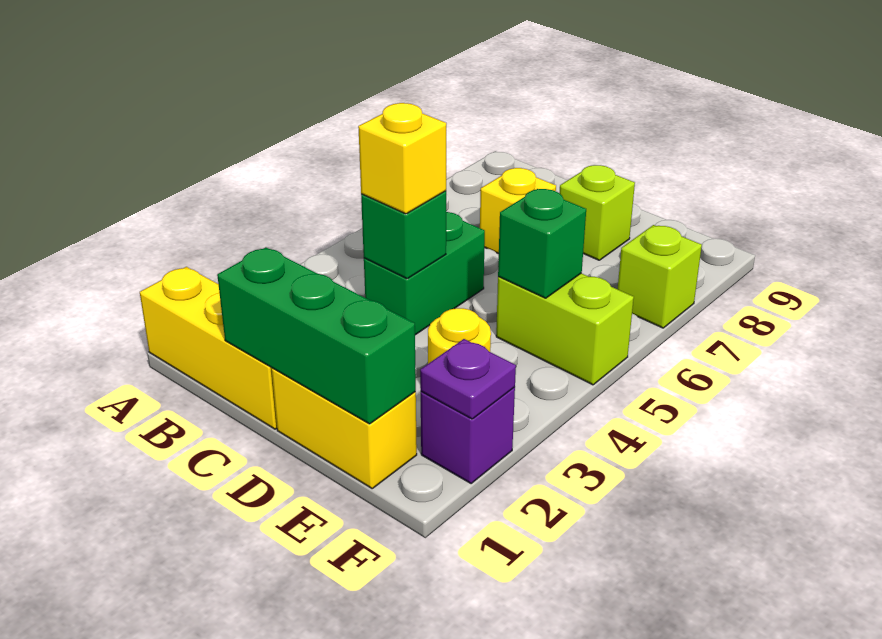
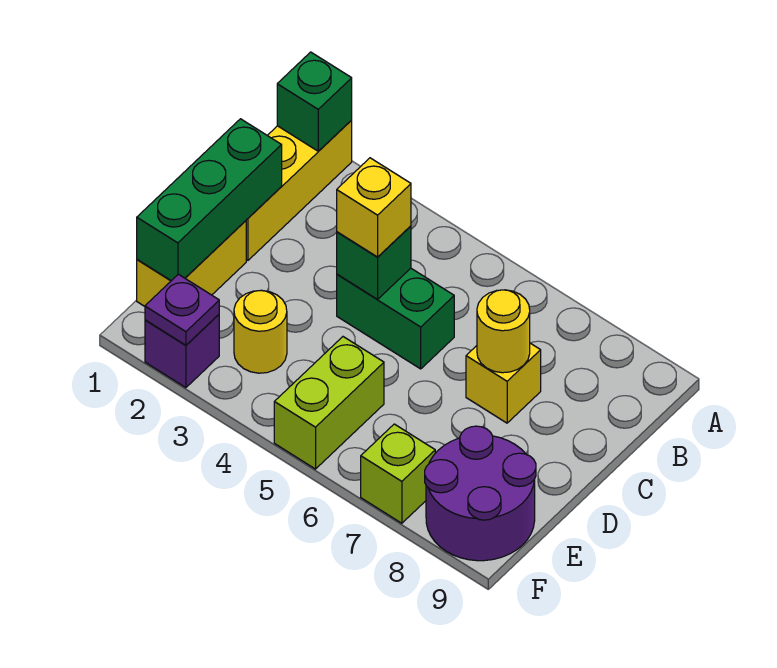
none -> yellow round brick C7 level 2
lime brick D8 level 1 -> none
green brick E5 level 2 -> green brick A1 level 2
none -> purple round brick E8:F9 level 1

